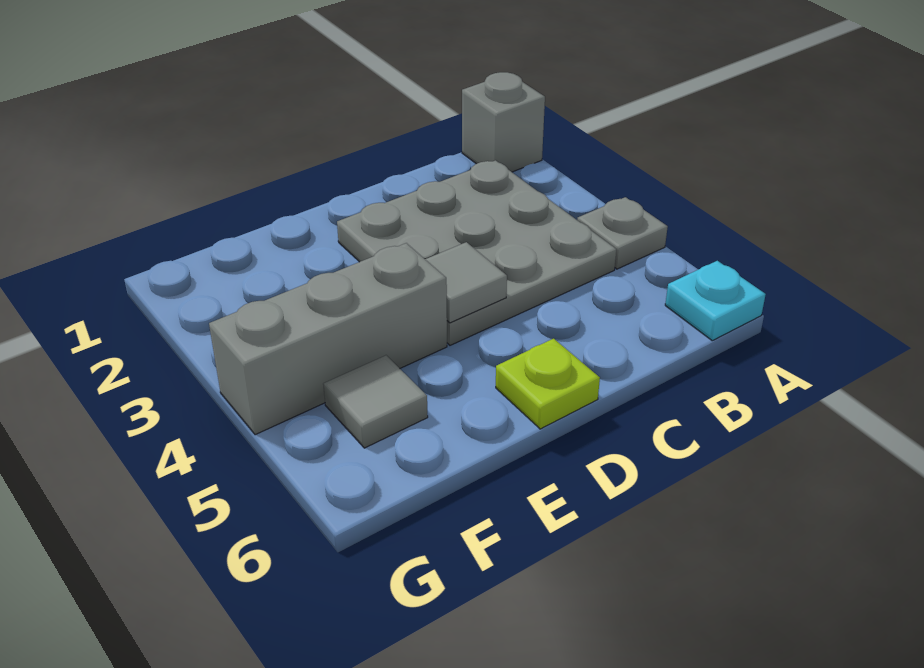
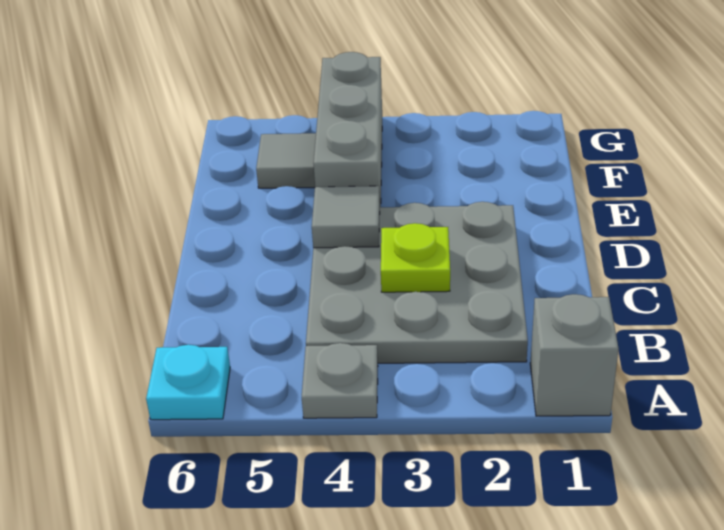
lime plate D6 level 1 -> lime plate C3 level 2

